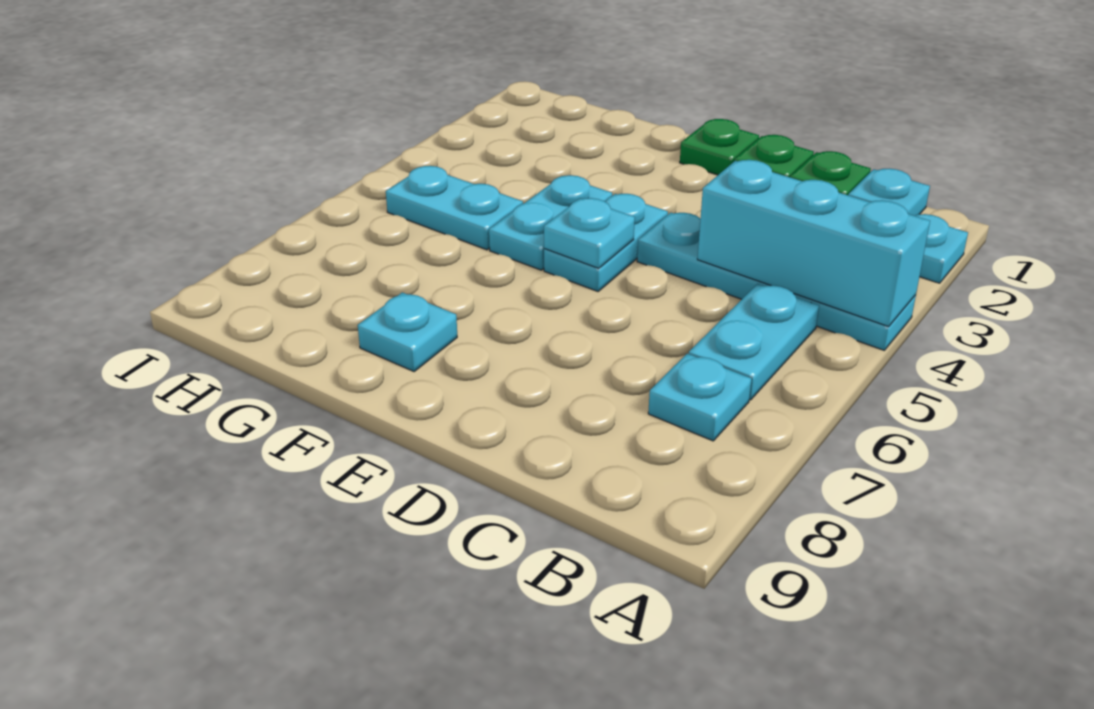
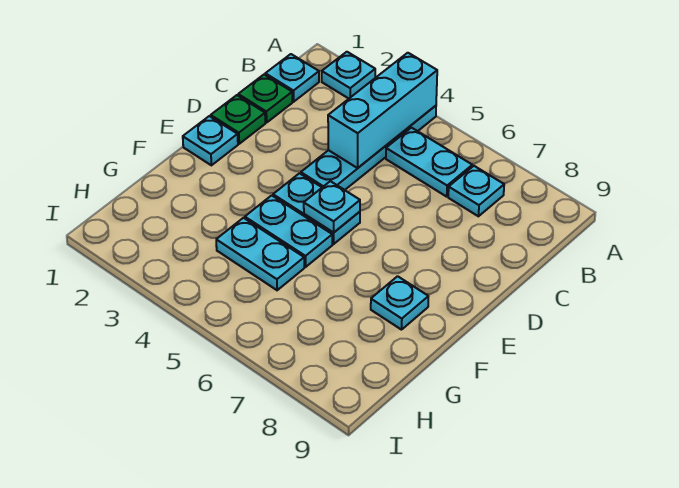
green plate E1 level 1 -> cyan plate E1 level 1
cyan plate G5:H5 level 1 -> cyan plate G4:G5 level 1

